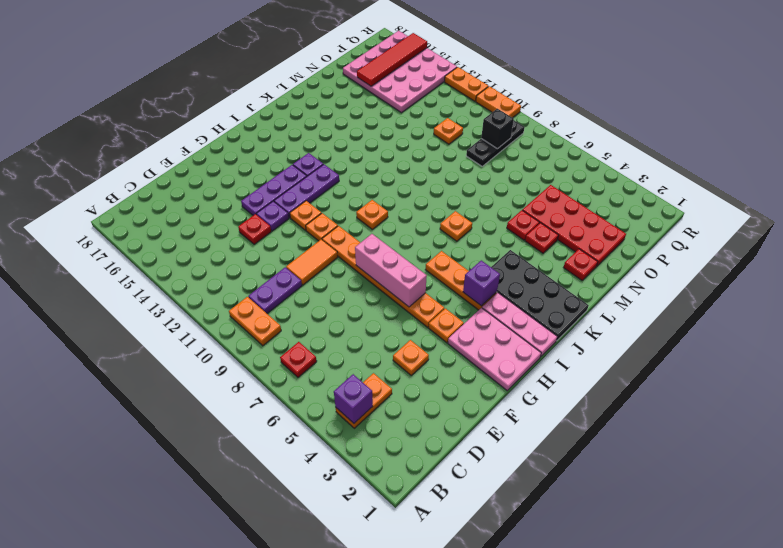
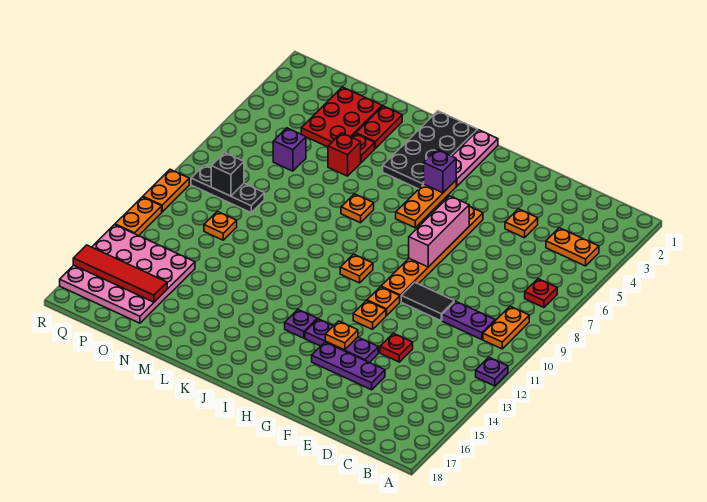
purple brick B4 level 2 -> purple brick O6 level 1
orange tile E10:F10 level 1 -> black tile E10:F10 level 1
purple plate F13 level 1 -> purple plate A12 level 1
pink plate G1:H3 level 1 -> none
orange plate G4 level 1 -> orange plate G14 level 2
purple plate G13:I13 level 1 -> purple plate E15:G15 level 1
red plate M2 level 1 -> red plate M2:M3 level 1
red plate M5 level 1 -> red brick M5 level 1
red plate N2:O5 level 1 -> red plate N2:O4 level 1

